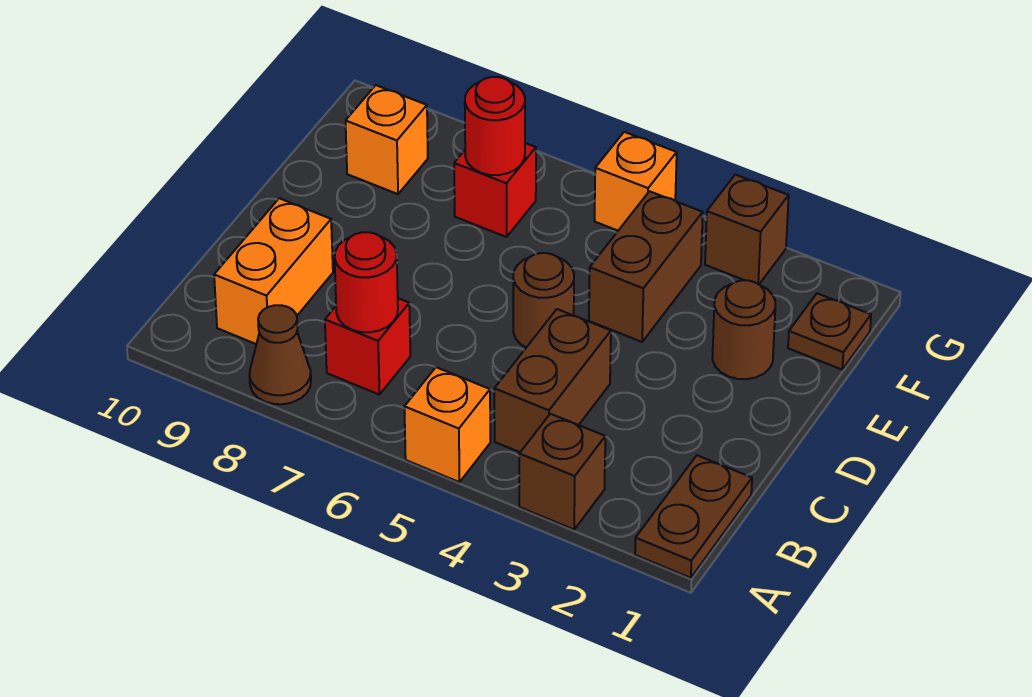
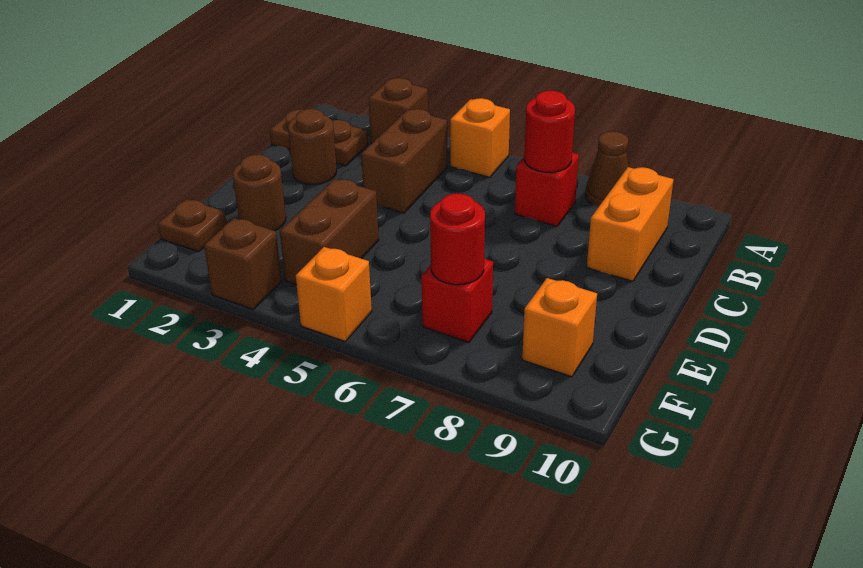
brown plate A1:B1 level 1 -> brown plate B1:B2 level 1
brown round brick D5 level 1 -> brown round brick C2 level 1

